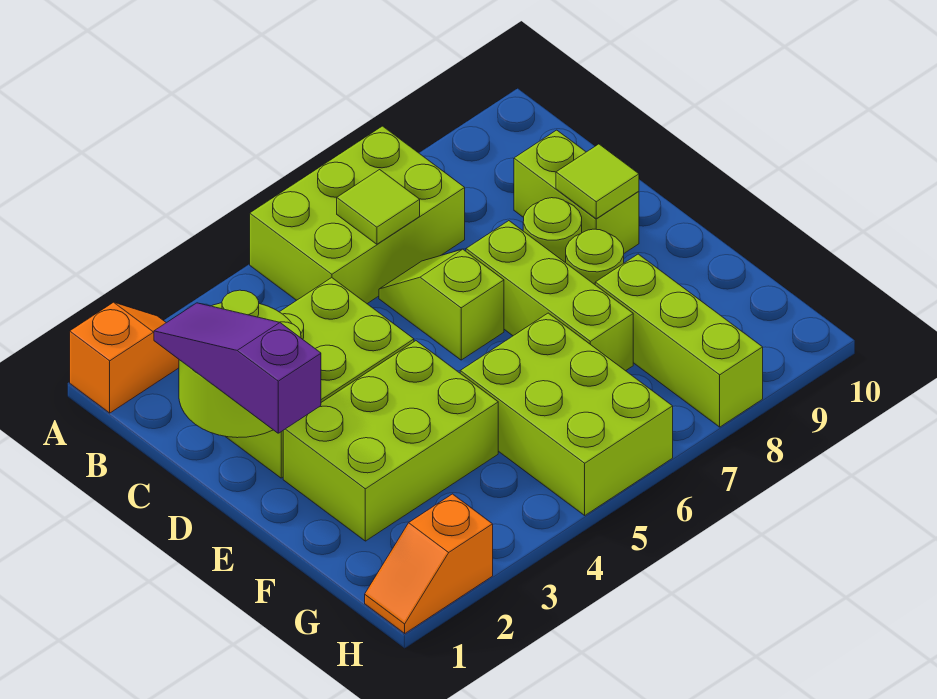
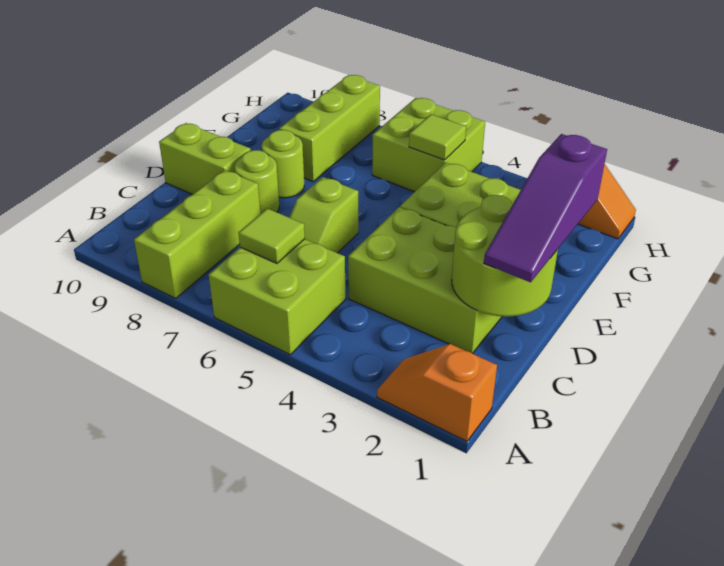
lime brick A5:B7 level 1 -> lime brick A5:B6 level 1
lime brick C9:D9 level 1 -> lime brick D9:D10 level 1
lime brick D7:F7 level 1 -> lime brick A8:C8 level 1
lime tile D9 level 2 -> lime tile G5 level 2
lime brick F5:H6 level 1 -> lime brick G5:H6 level 1

